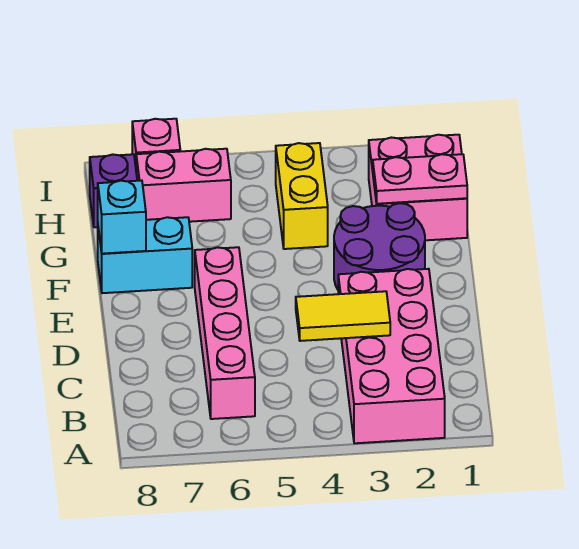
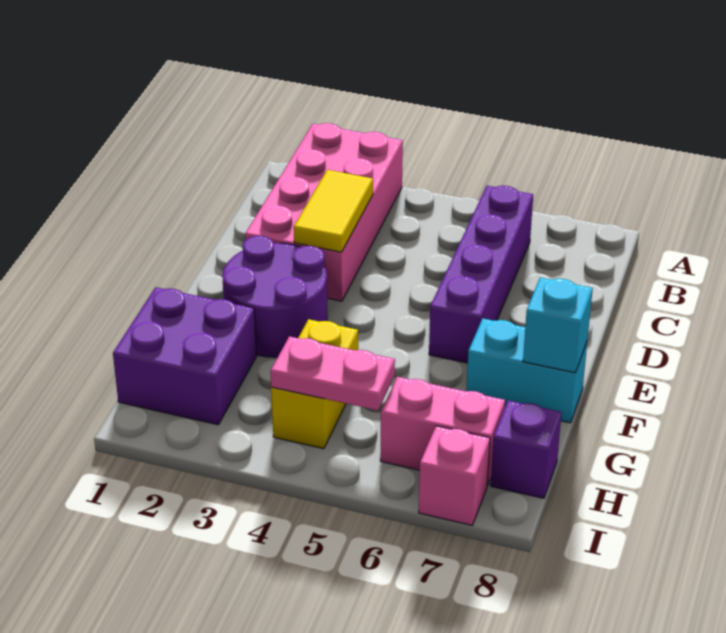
pink brick B6:E6 level 1 -> purple brick B6:E6 level 1
yellow tile C3:C4 level 2 -> yellow tile C3:D3 level 2
pink brick G1:H2 level 1 -> purple brick G1:H2 level 1
pink plate G1:G2 level 2 -> pink plate H4:H5 level 2

